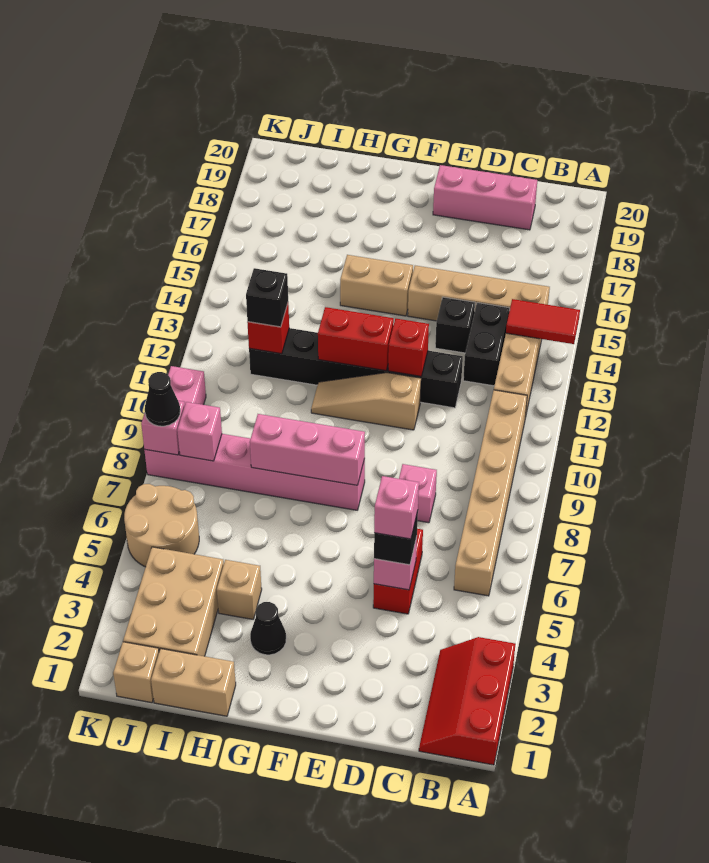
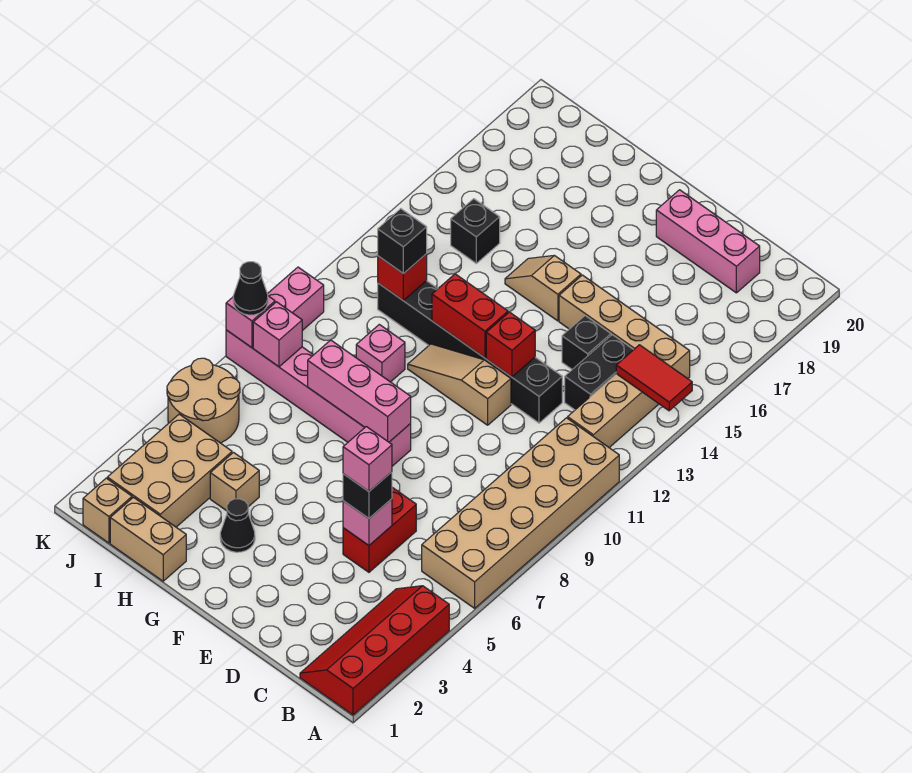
red slope A1:B3 level 1 top A -> red slope A1:B4 level 1 top A
tan brick B6:B11 level 1 -> tan brick A6:B11 level 1
pink brick D8 level 1 -> pink brick H10 level 1
tan brick F15:G15 level 1 -> tan slope F15:G15 level 1 top F
none -> black brick I15 level 1

